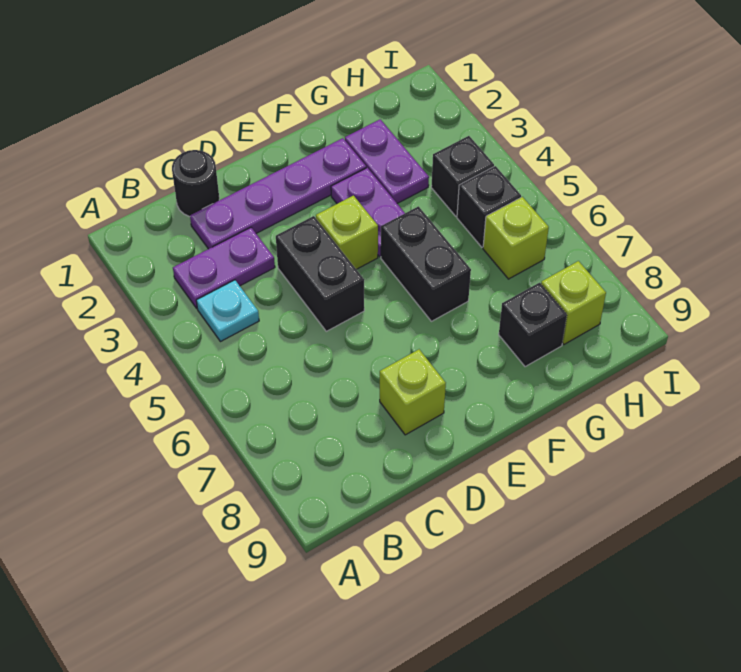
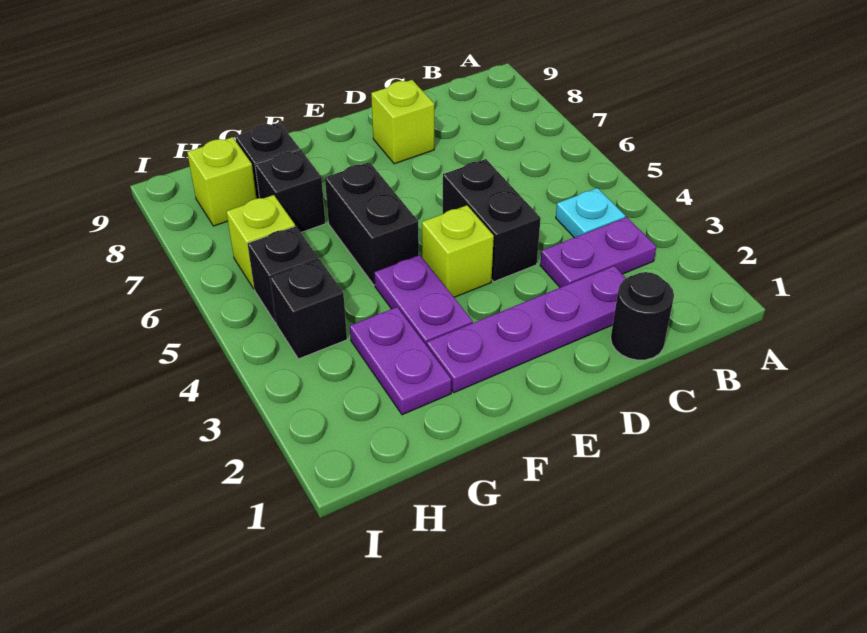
none -> black brick G7 level 1

